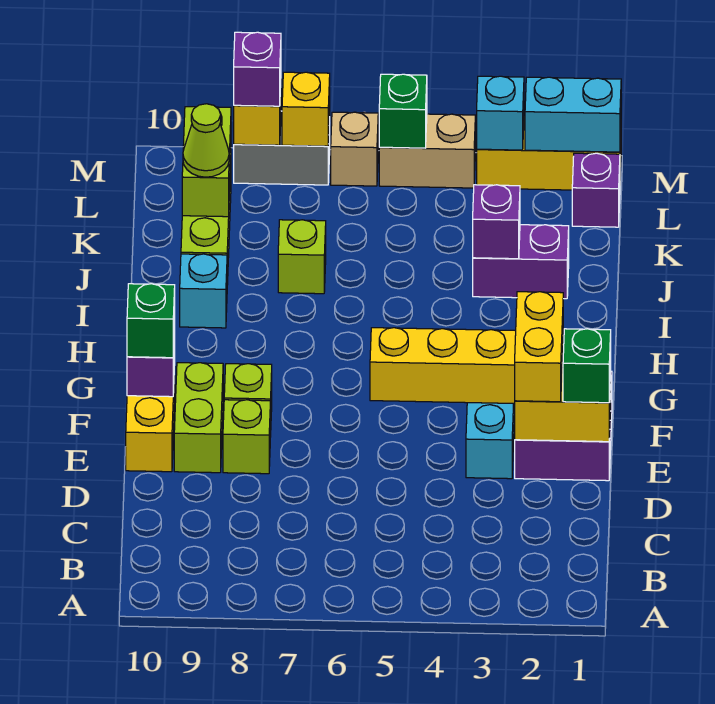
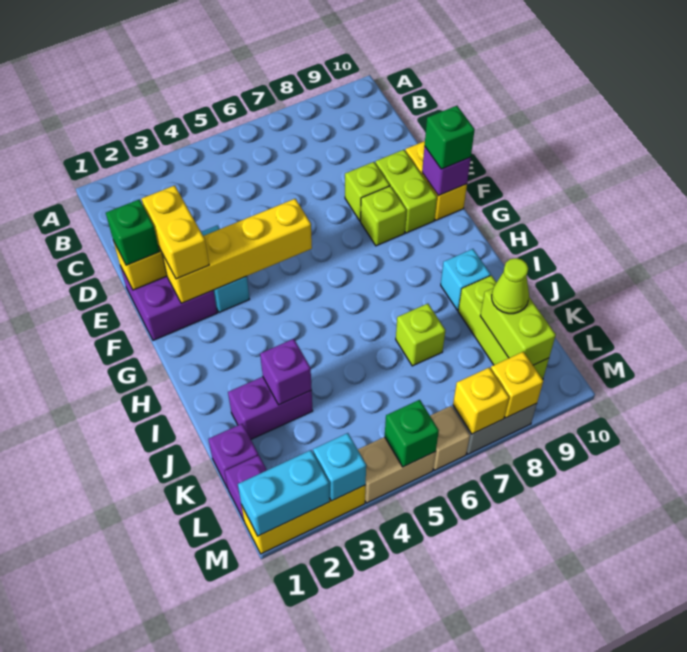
purple brick M8 level 3 -> purple brick K1 level 1

